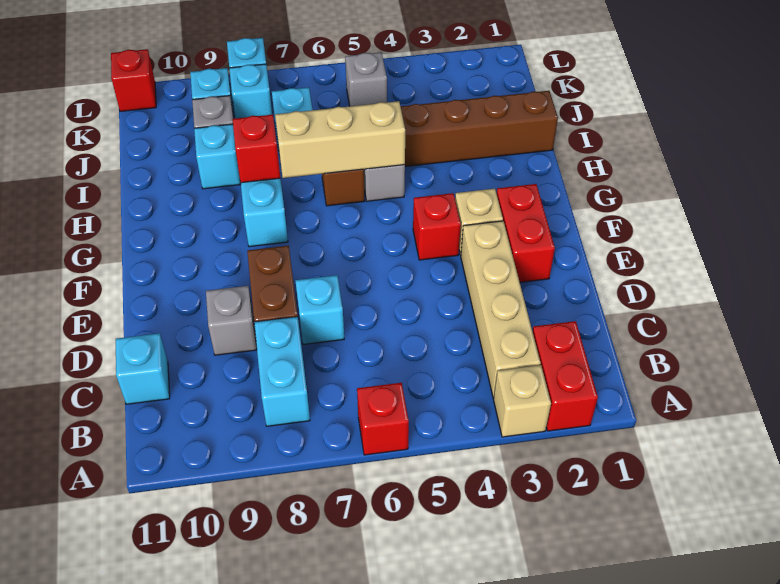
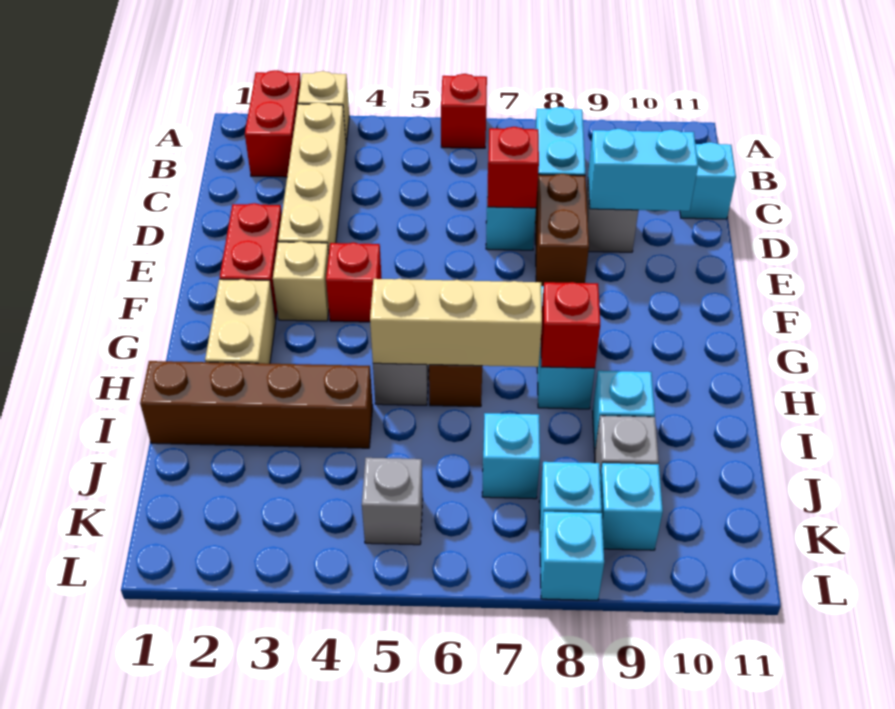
none -> cyan brick D9:D10 level 2
none -> tan brick G2:H2 level 1
red brick L11 level 1 -> red brick D7 level 2

